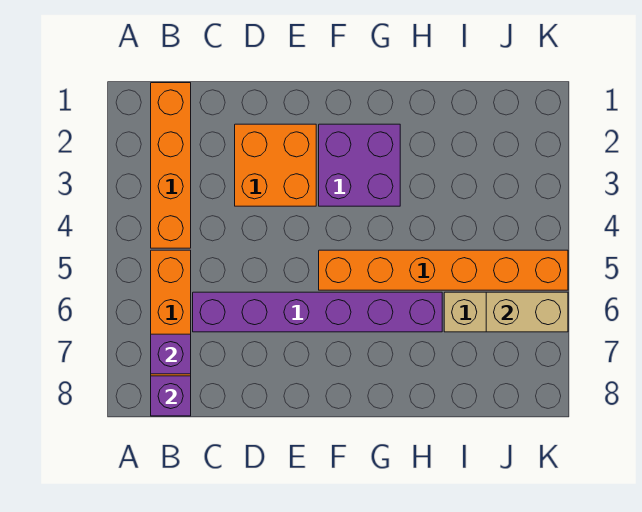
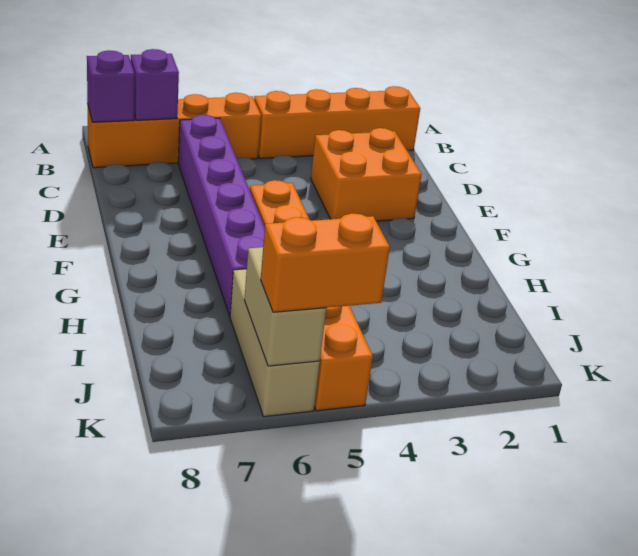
purple brick F2:G3 level 1 -> none
none -> orange brick K5:K6 level 3

